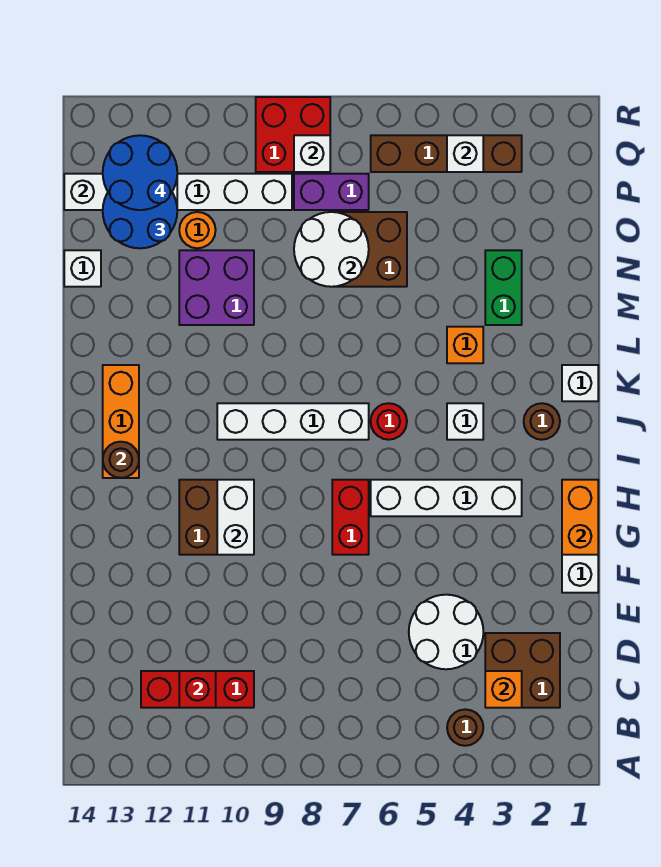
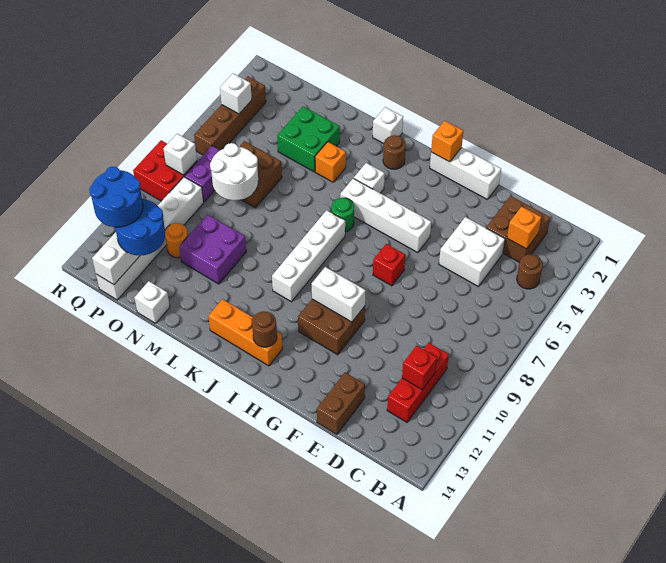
white round brick D4:E5 level 1 -> white brick D4:E5 level 1
none -> brown brick E13:E14 level 1
orange brick G1:H1 level 2 -> orange brick H1 level 2
red brick G7:H7 level 1 -> red brick G7 level 1
white brick H3:H6 level 1 -> white brick G5:J5 level 1
red round brick J6 level 1 -> green round brick J6 level 1
green brick M3:N3 level 1 -> green brick M3:N4 level 1

